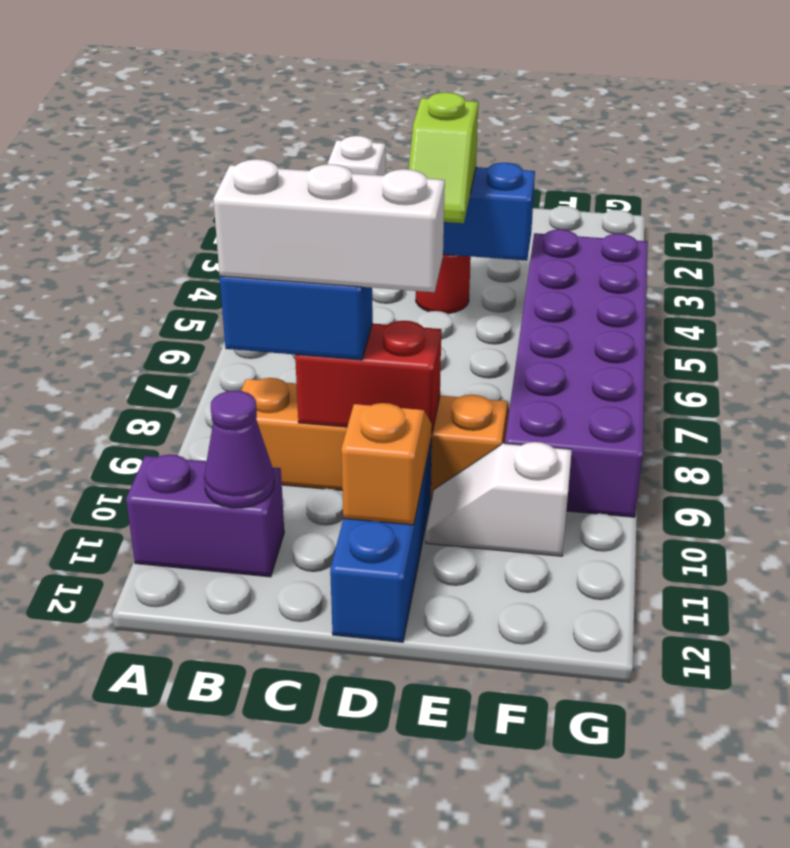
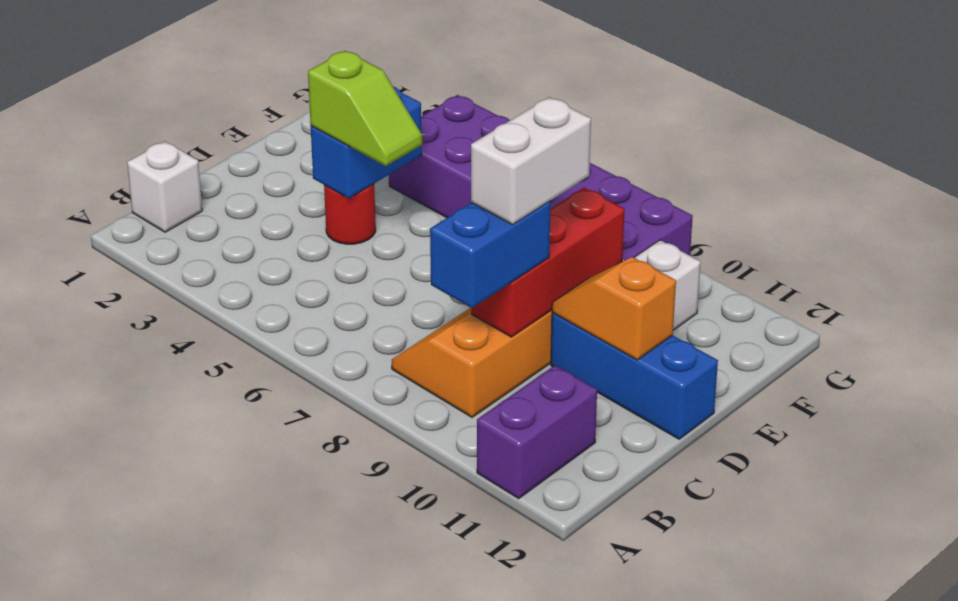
white brick B9:D9 level 4 -> white brick C9:D9 level 4
purple cone B11 level 2 -> none
red brick C9:D9 level 2 -> red brick C9:E9 level 2

